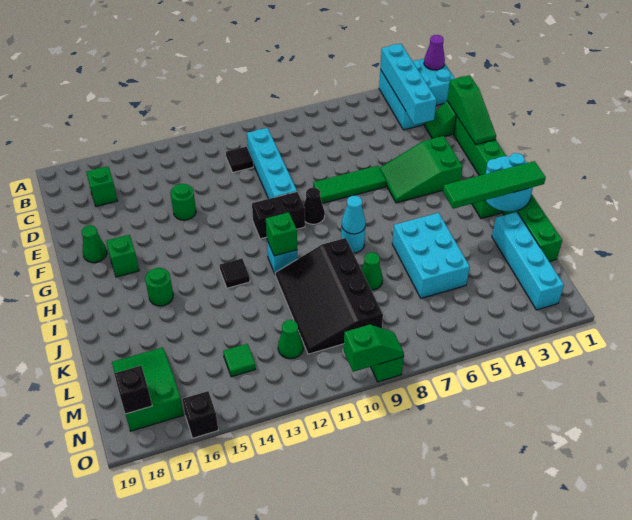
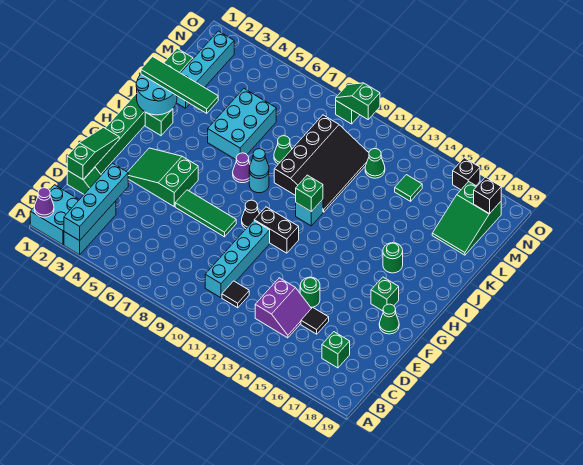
none -> purple slope C13:D14 level 1 top 13
green slope F3:G5 level 1 top 3 -> green slope F3:G5 level 1 top 5
none -> purple cone I7 level 1
black tile I13 level 1 -> black tile D15 level 1

